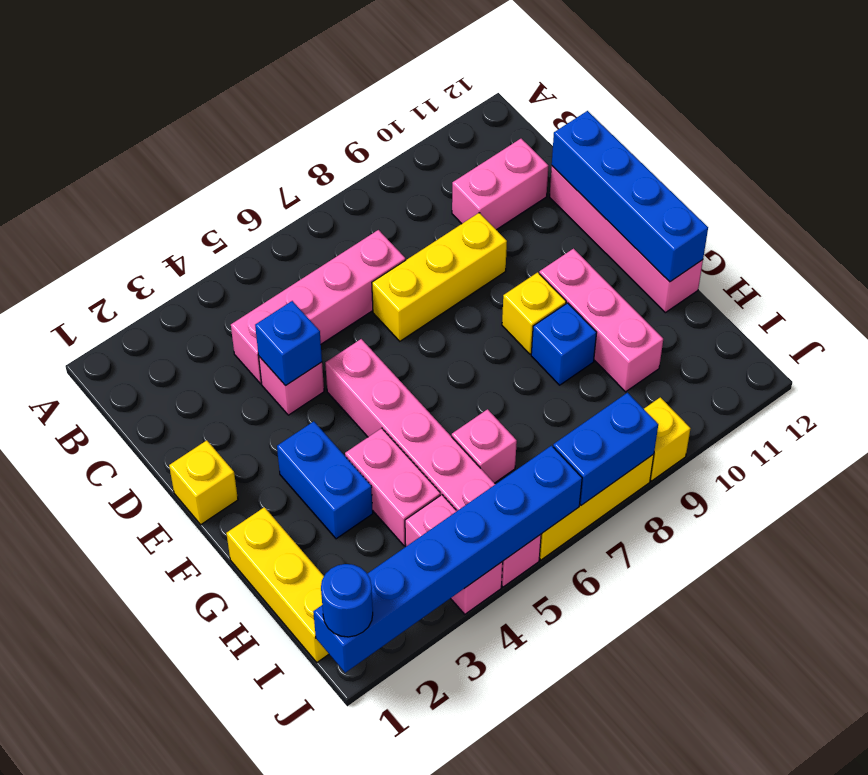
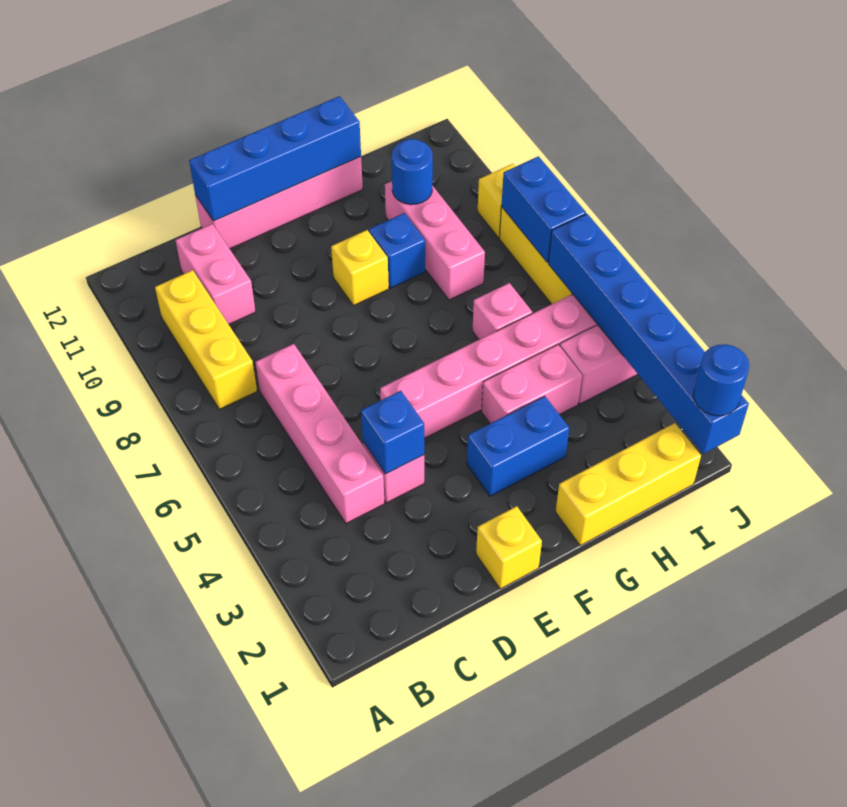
yellow brick D7:D9 level 1 -> yellow brick B8:B10 level 1
pink brick F10:H10 level 1 -> pink brick H8:H10 level 1
none -> blue round brick H10 level 2

